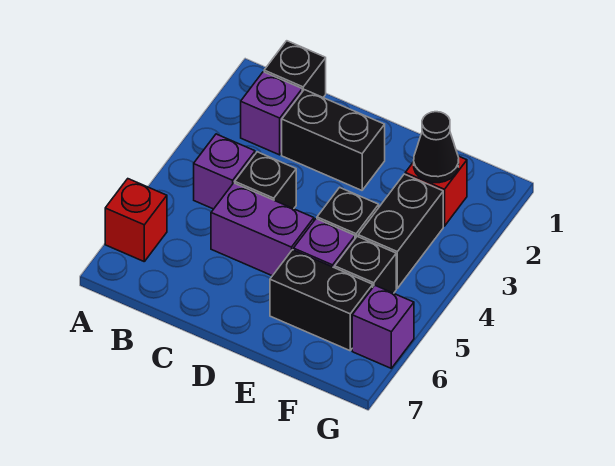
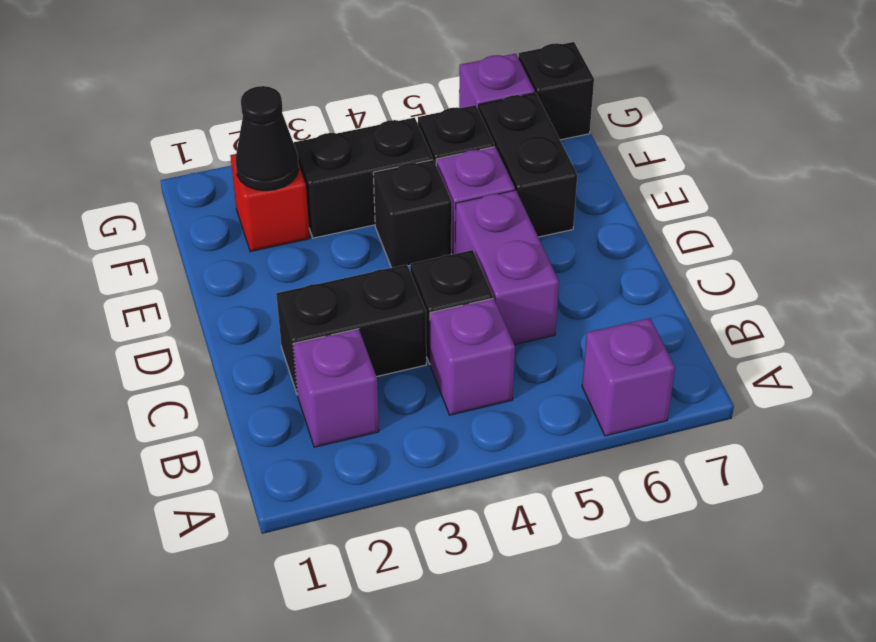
red brick A6 level 1 -> purple brick A6 level 1
black brick B1 level 1 -> black brick G7 level 1
black brick C2:D2 level 1 -> black brick C2:C3 level 1

